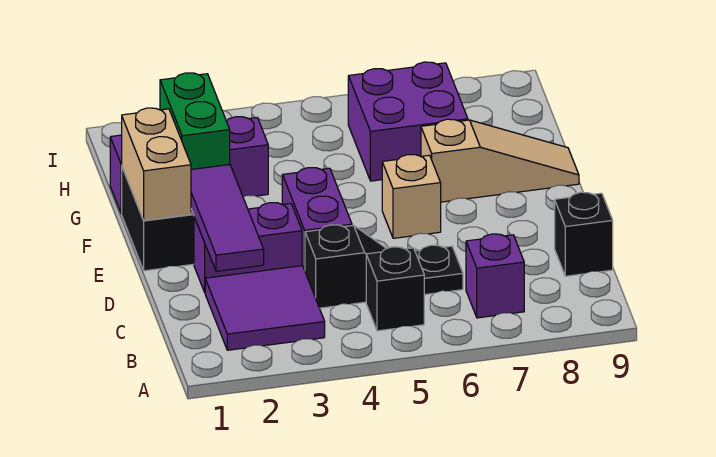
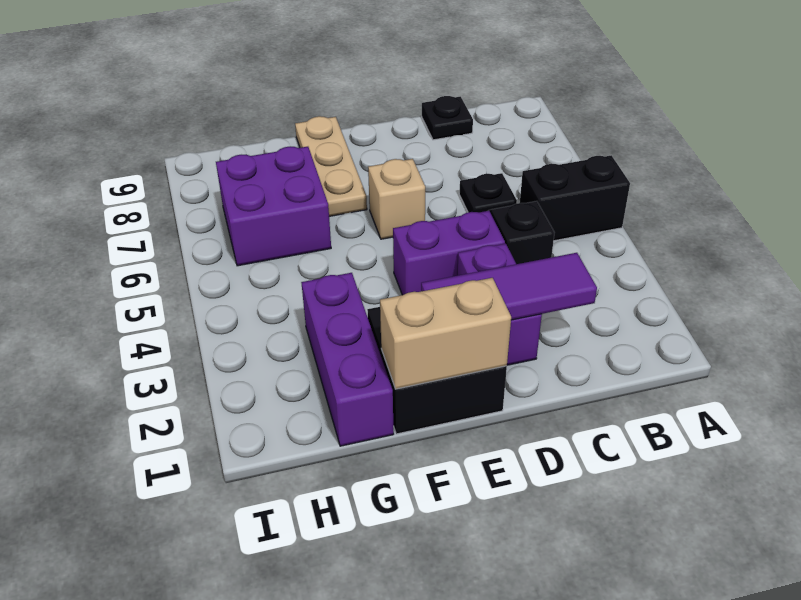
purple tile B2:C3 level 1 -> none
black brick B5 level 1 -> black brick A5:B5 level 1
purple brick B7 level 1 -> none
black brick C9 level 1 -> black plate C9 level 1
green brick F2:G2 level 2 -> none
tan slope F7:F9 level 1 top 7 -> tan plate F7:F9 level 1

